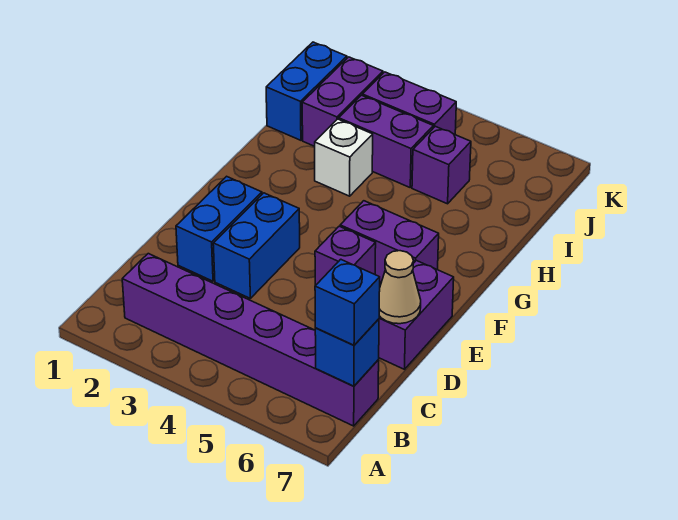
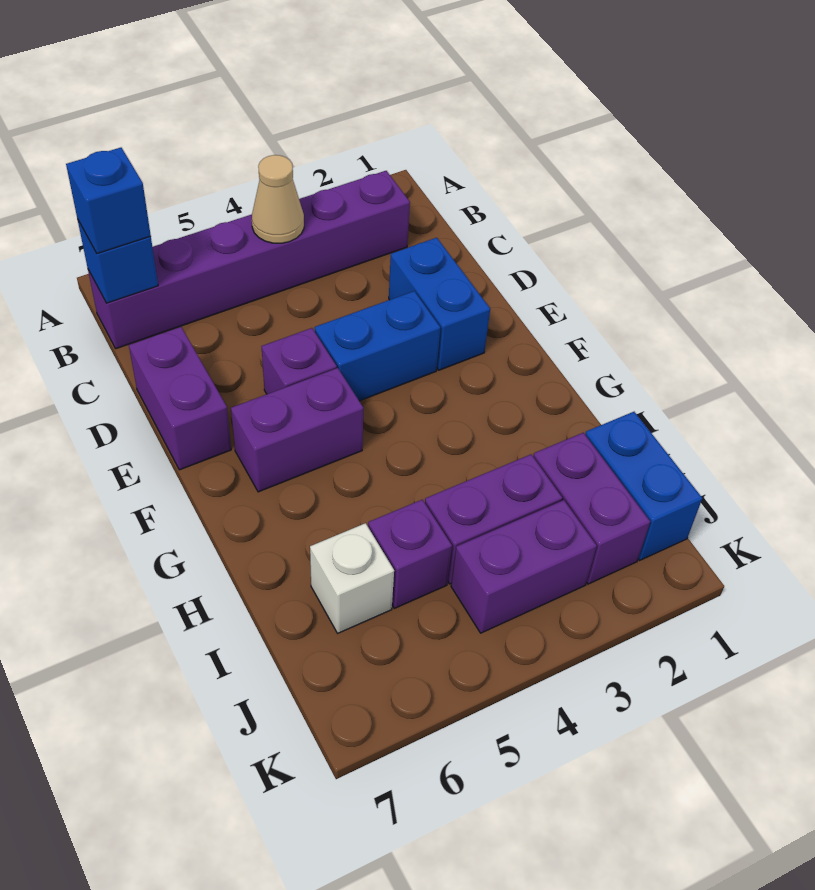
blue brick D3:E3 level 1 -> blue brick E3:E4 level 1
tan cone D7 level 2 -> tan cone B4 level 2
white brick H3 level 1 -> white brick I6 level 1

